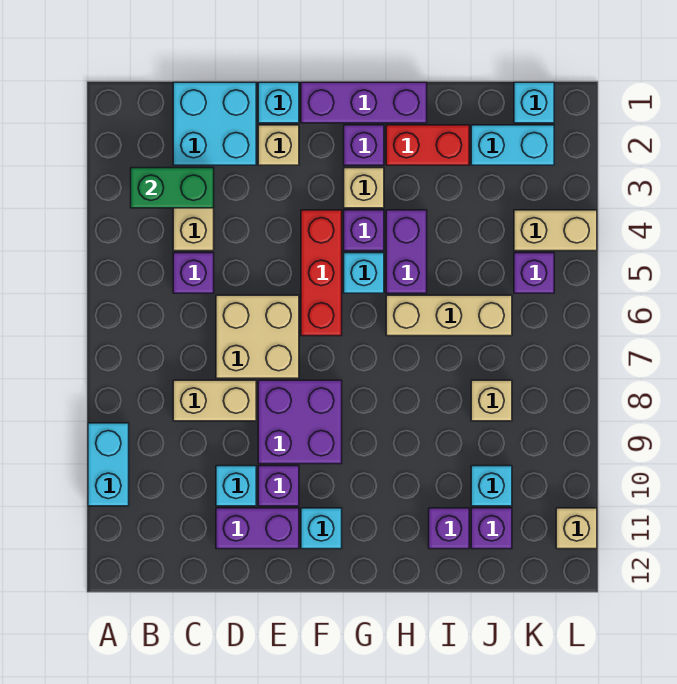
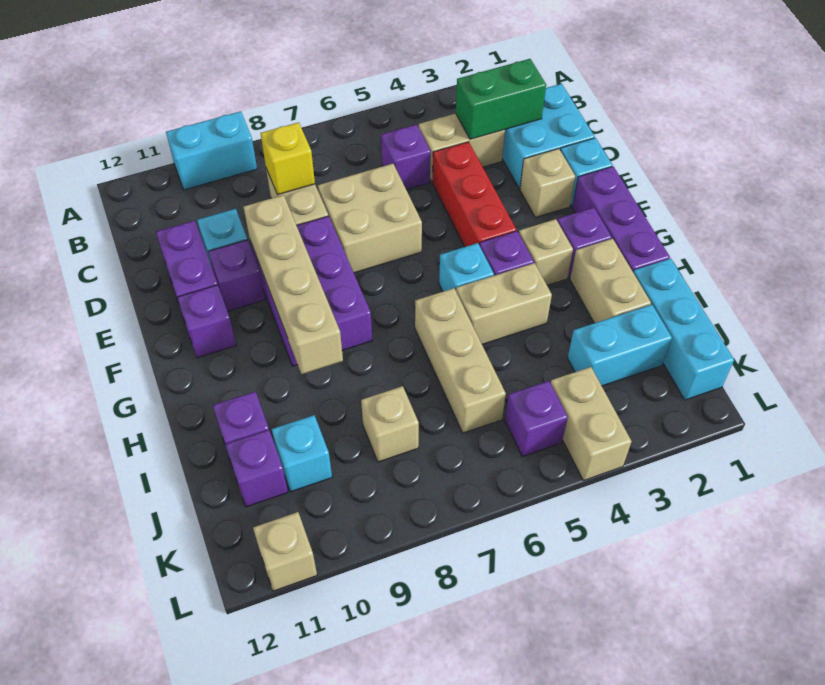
green brick B3:C3 level 2 -> green brick C2:C3 level 2
none -> yellow brick C8 level 2
purple brick E8:F9 level 1 -> purple brick E8:G9 level 1
none -> tan brick E9:H9 level 2
red brick F4:F6 level 1 -> red brick D4:F4 level 1
cyan brick F11 level 1 -> purple brick F11 level 1
red brick H2:I2 level 1 -> tan brick H2:I2 level 1
purple brick H4:H5 level 1 -> tan brick H4:H5 level 1
cyan brick J2:K2 level 1 -> cyan brick J2:J3 level 1
cyan brick K1 level 1 -> cyan brick I1:K1 level 1

